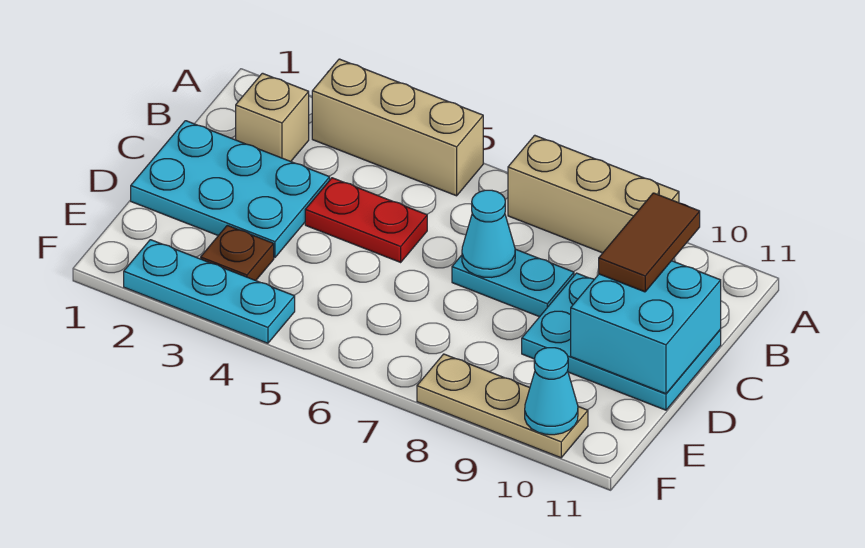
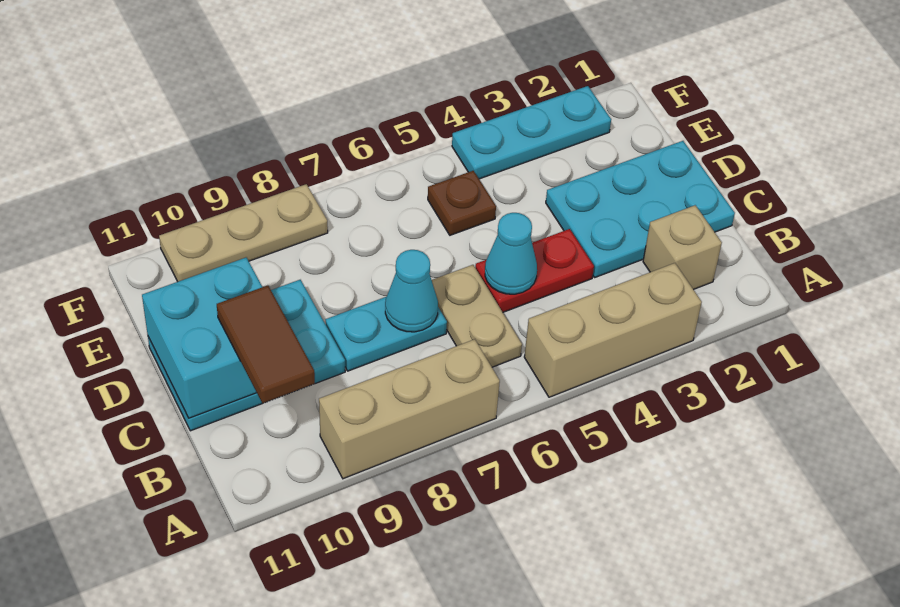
none -> tan plate B6:C6 level 1
brown plate E3 level 1 -> brown plate E5 level 1
cyan cone F10 level 2 -> cyan cone C5 level 2

